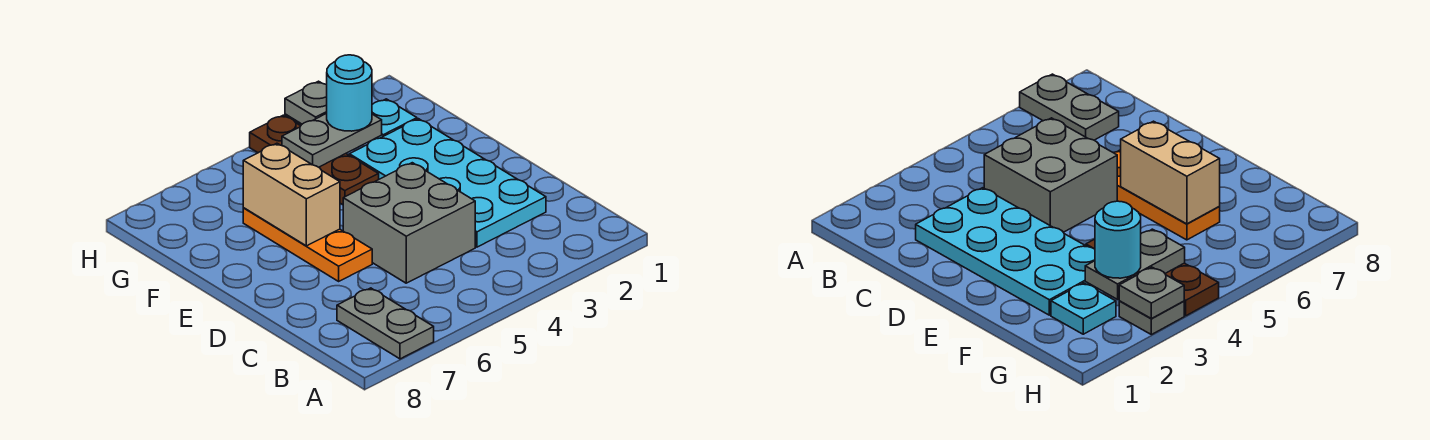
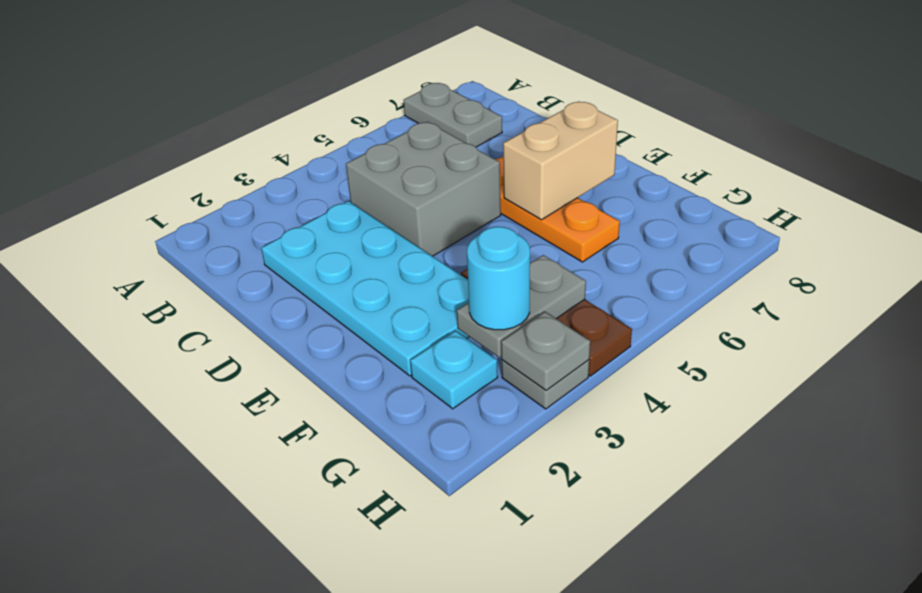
tan brick E6:F6 level 2 -> tan brick E6:E7 level 2

